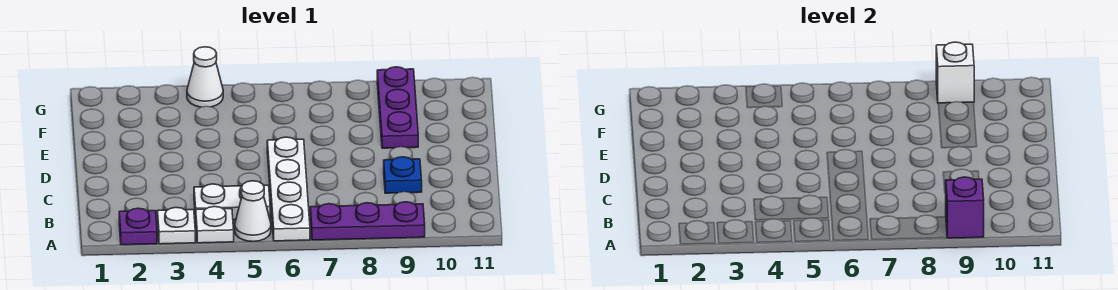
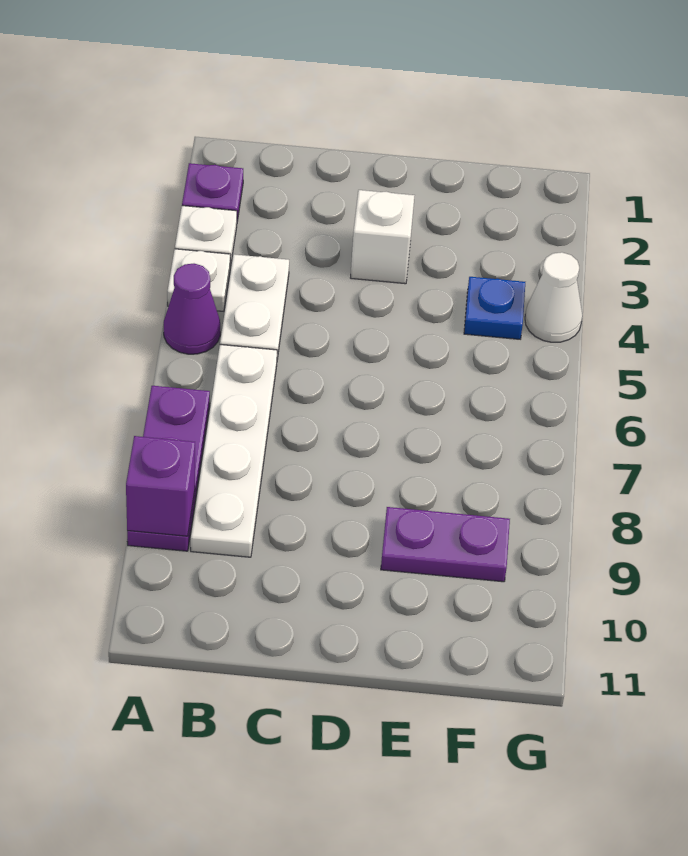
white cone A5 level 1 -> purple cone A5 level 1
white plate A6:D6 level 1 -> white plate B6:B9 level 1
blue plate C9 level 1 -> blue plate F4 level 1
purple plate E9:G9 level 1 -> purple plate E9:F9 level 1
white brick G9 level 2 -> white brick D3 level 1

